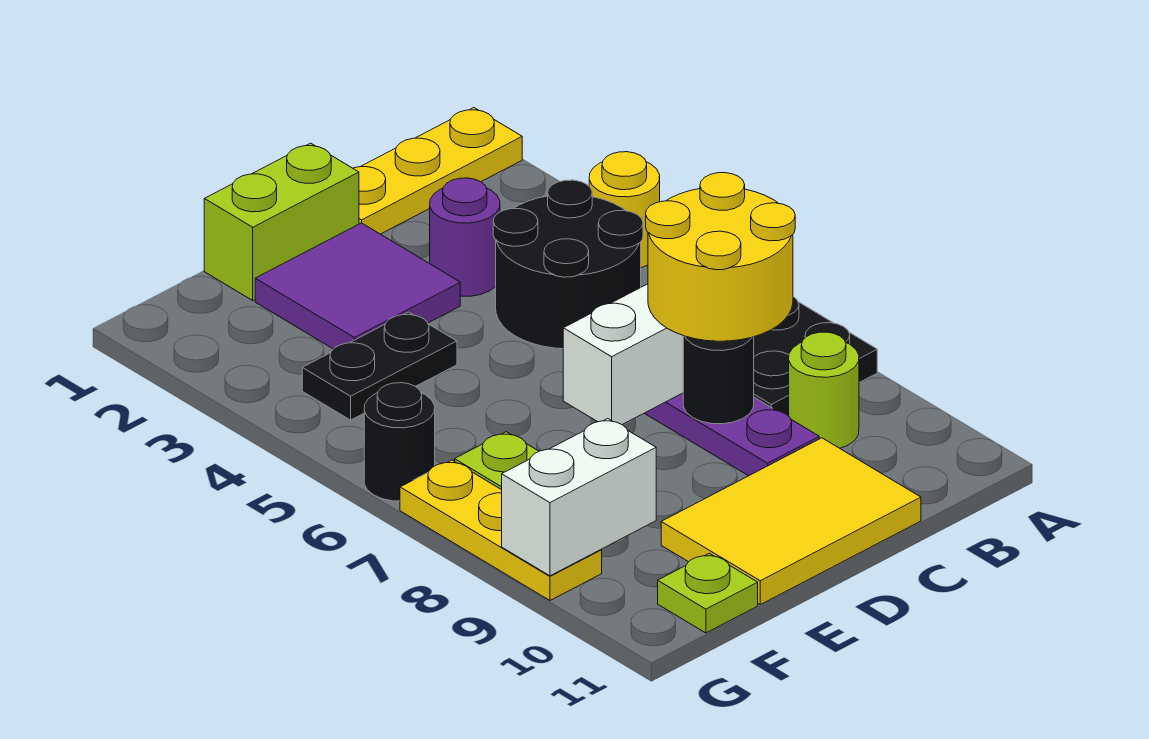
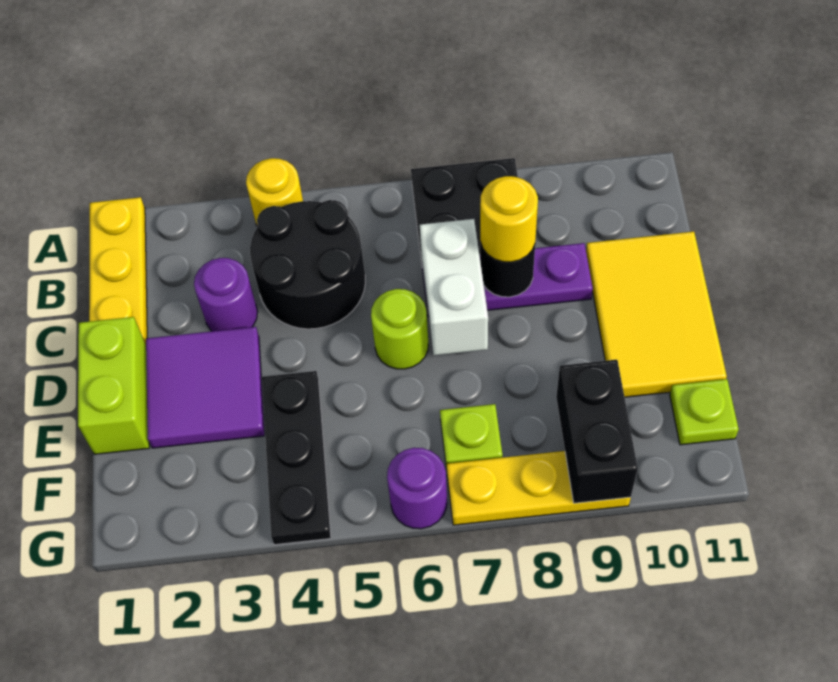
yellow round brick B7:C8 level 3 -> yellow round brick C8 level 3
lime round brick B9 level 1 -> lime round brick D6 level 1
black plate E4:F4 level 1 -> black plate E4:G4 level 1
white brick F9:G9 level 2 -> black brick F9:G9 level 2
black round brick G6 level 1 -> purple round brick G6 level 1

